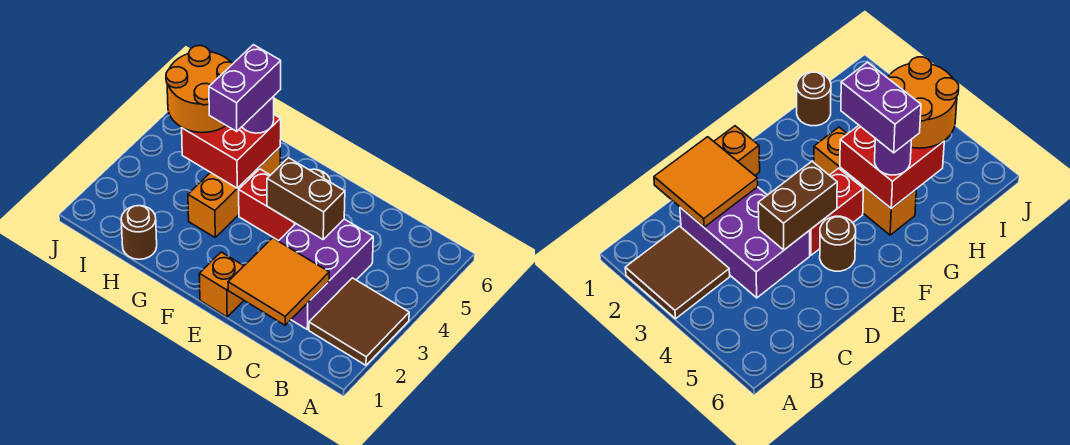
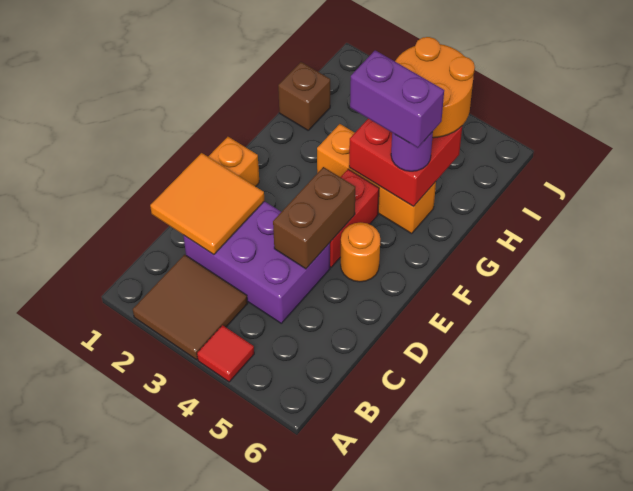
none -> red tile A4 level 1
brown round brick E5 level 1 -> orange round brick E5 level 1
brown round brick H1 level 1 -> brown brick H1 level 1

